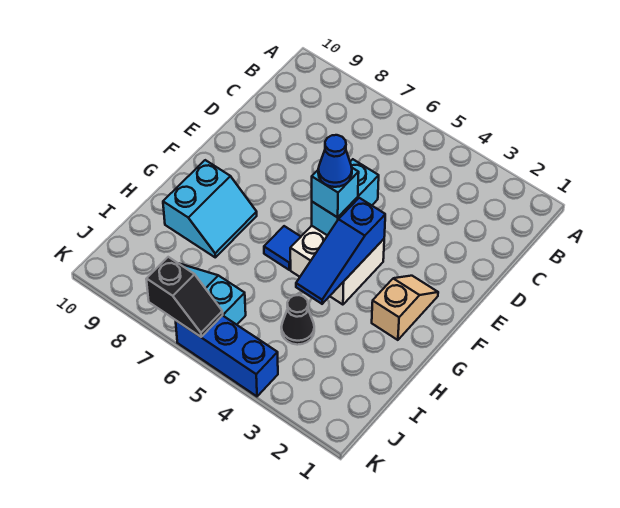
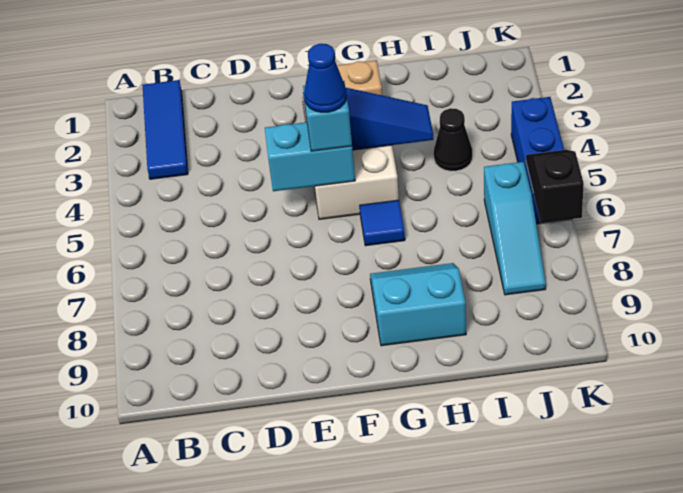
none -> blue tile B1:B3 level 1

